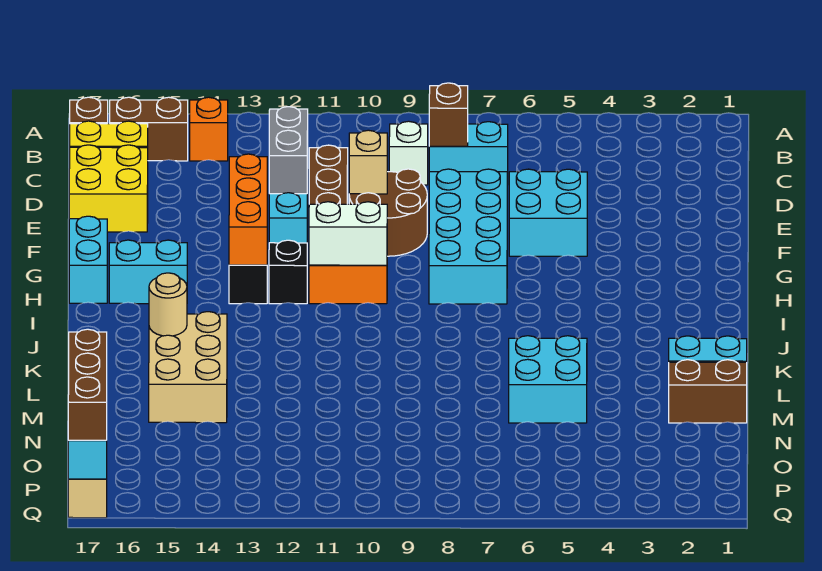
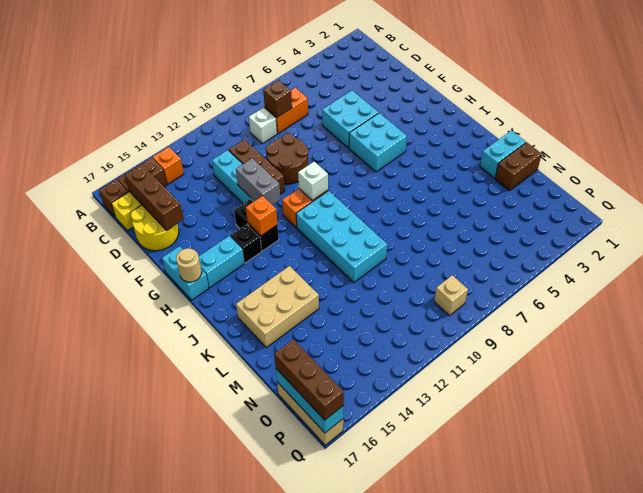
cyan brick C7:C8 level 1 -> orange brick C7:C8 level 1
none -> brown brick C16:E16 level 2
grey brick D12:E12 level 2 -> grey brick F12:G12 level 2
yellow brick D16:E17 level 1 -> yellow round brick D16:E17 level 1
cyan brick E7:H8 level 1 -> cyan brick I10:L11 level 1
tan brick E10 level 2 -> tan brick P9 level 1
orange brick F13:H13 level 2 -> orange brick H13 level 2
white brick H10:H11 level 2 -> white brick H10 level 2
black brick H12 level 1 -> black brick H14 level 1
tan brick K14:M15 level 1 -> tan brick K14:L16 level 1
tan round brick K15 level 2 -> tan round brick H17 level 2
cyan brick L5:M6 level 1 -> cyan brick G5:H6 level 1

